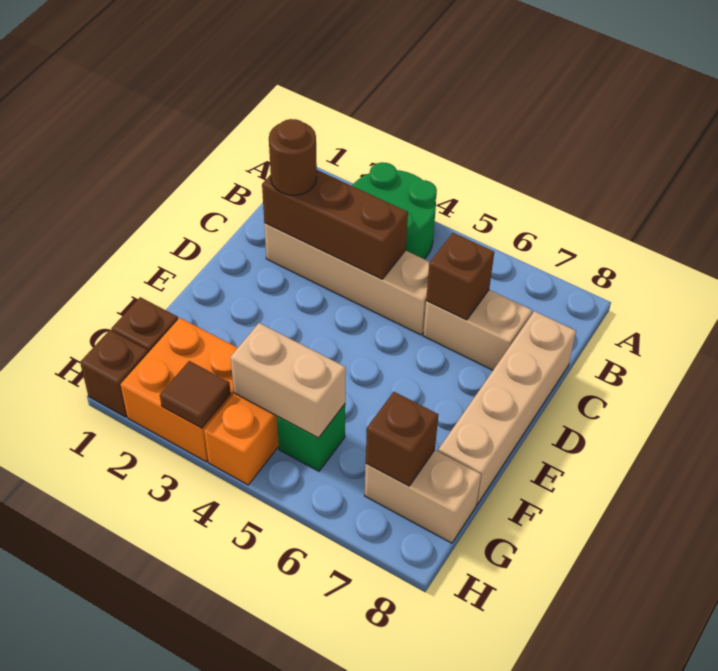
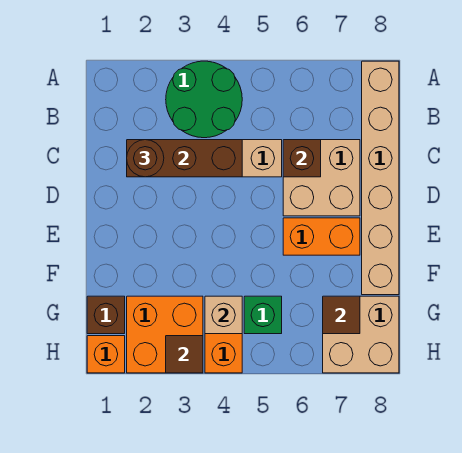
tan brick C6:C7 level 1 -> tan brick C6:D7 level 1
tan brick C8:F8 level 1 -> tan brick A8:F8 level 1
none -> orange brick E6:E7 level 1
tan brick G4:G5 level 2 -> tan brick G4 level 2
tan brick G7:G8 level 1 -> tan brick G7:H8 level 1
brown brick G7 level 2 -> brown tile G7 level 2
brown brick H1 level 1 -> orange brick H1 level 1

